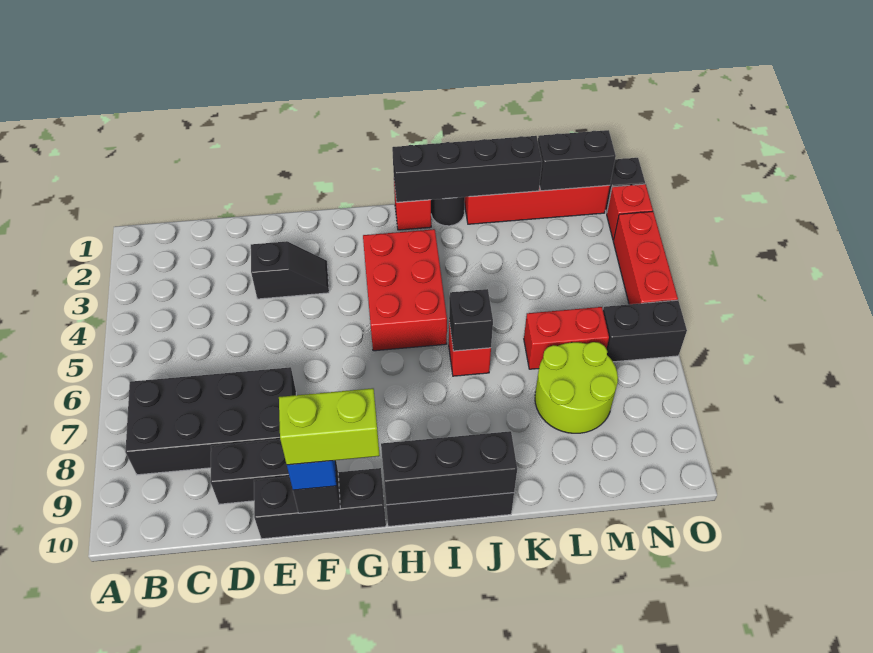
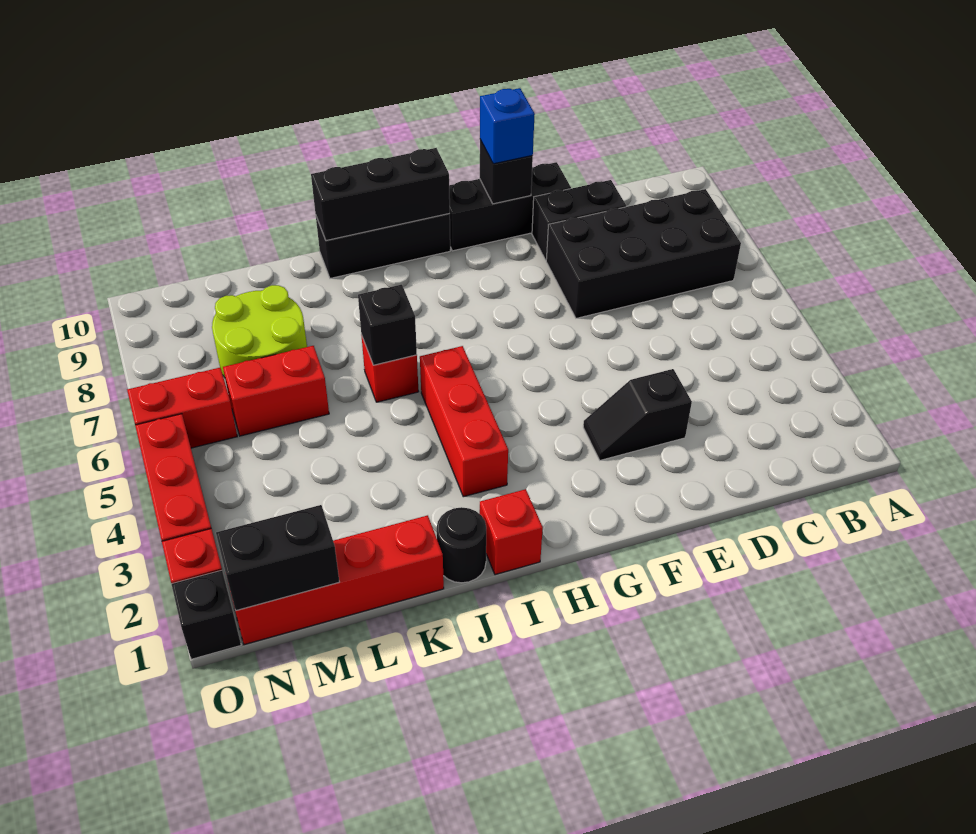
lime brick F10:G10 level 4 -> none
red brick H3:I5 level 1 -> red brick I3:I5 level 1
black brick I1:L1 level 2 -> none
black brick N6:O6 level 1 -> red brick N6:O6 level 1

